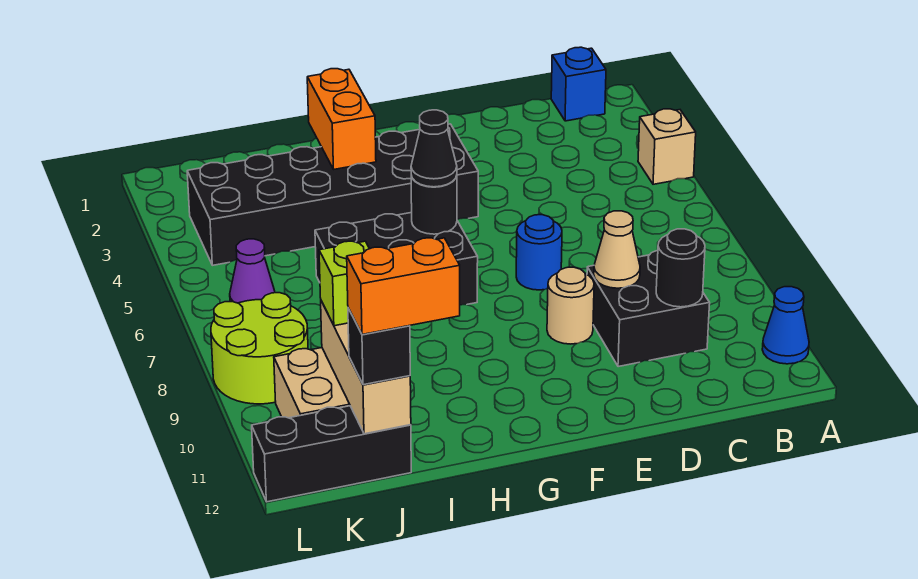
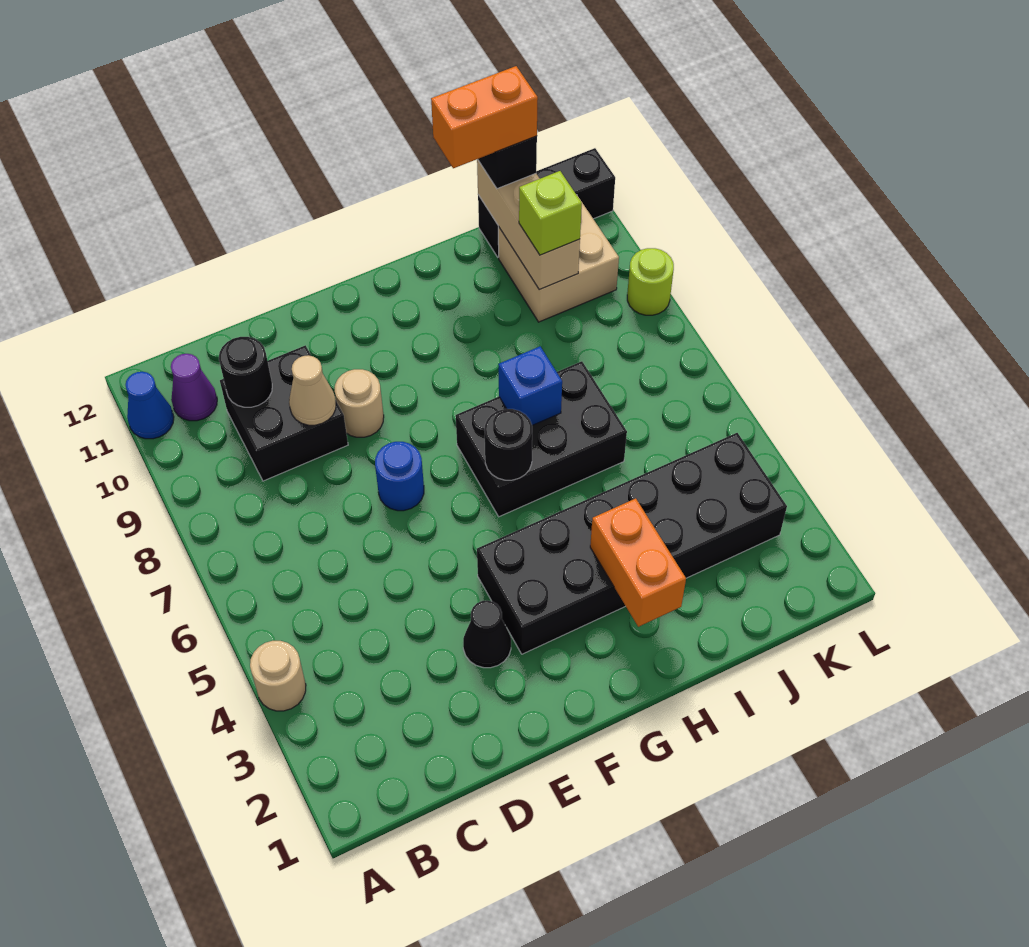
tan brick A4 level 1 -> tan round brick A4 level 1
blue brick B1 level 1 -> blue brick H7 level 2
black cone G6 level 3 -> black cone E3 level 1
purple cone K6 level 1 -> purple cone B11 level 1
lime round brick K8:L9 level 1 -> lime round brick L9 level 1

